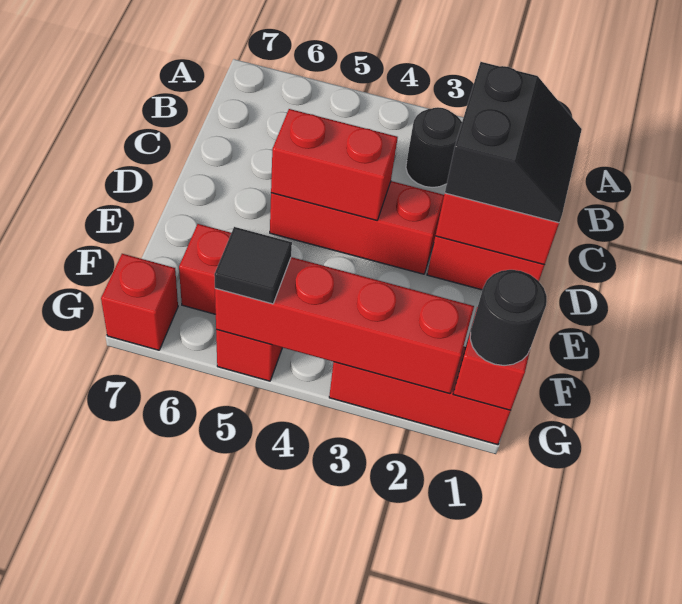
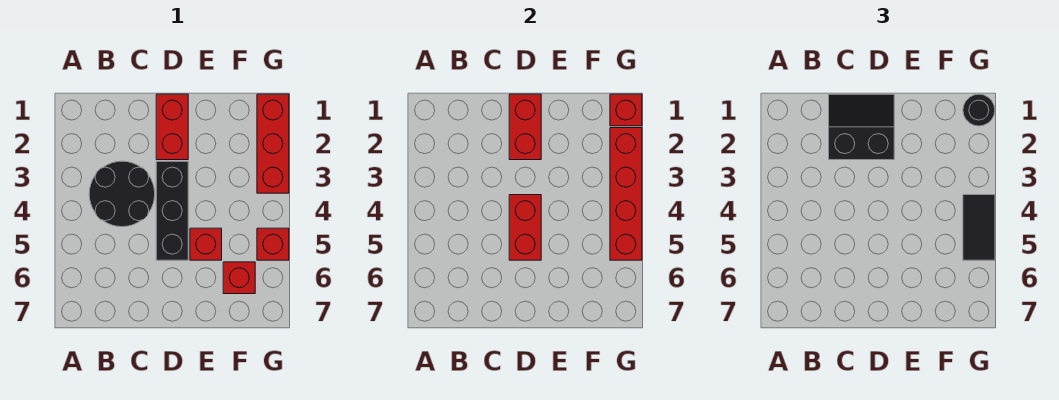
black round brick B3 level 1 -> black round brick B3:C4 level 1
red brick D3:D5 level 1 -> black brick D3:D5 level 1
black tile G5 level 3 -> black tile G4:G5 level 3
red brick G7 level 1 -> red brick E5 level 1

